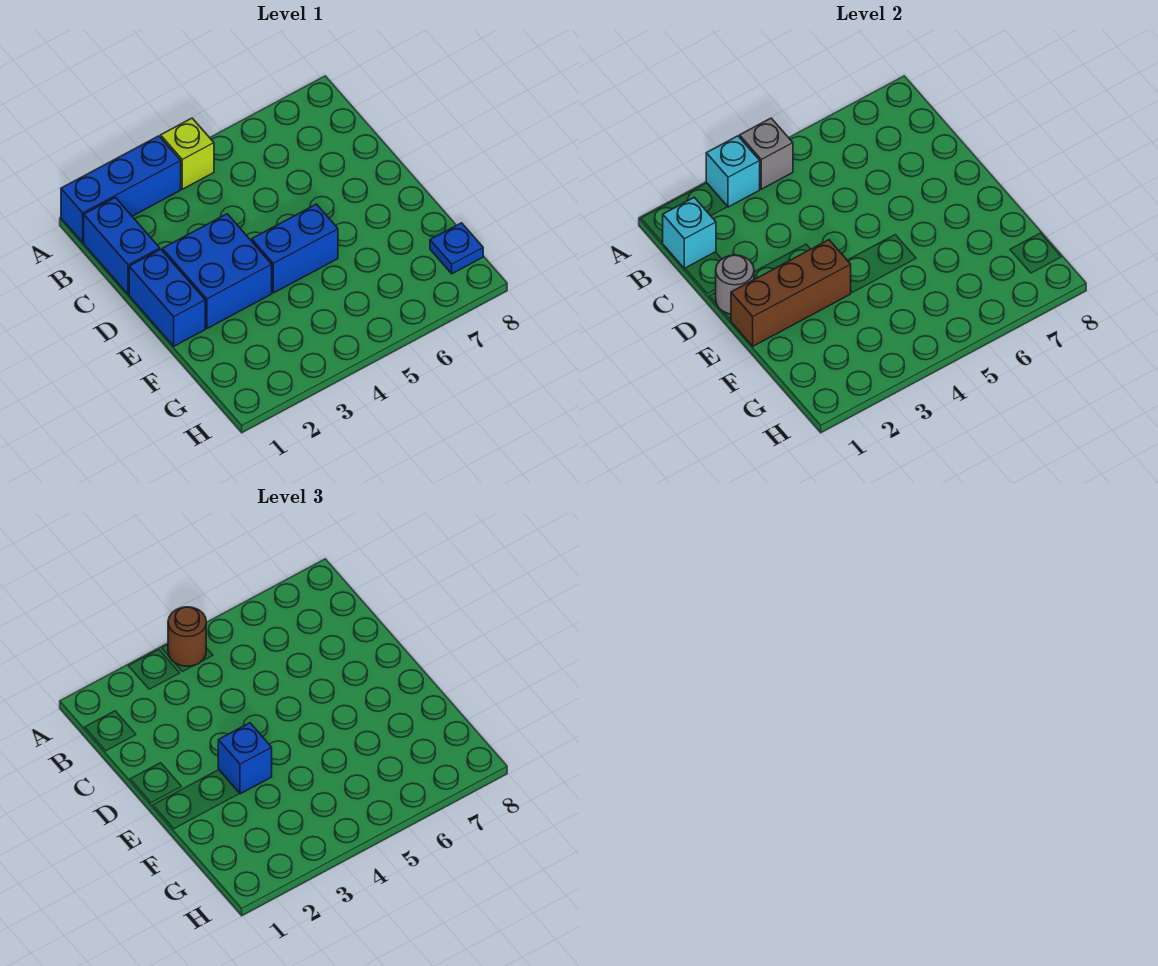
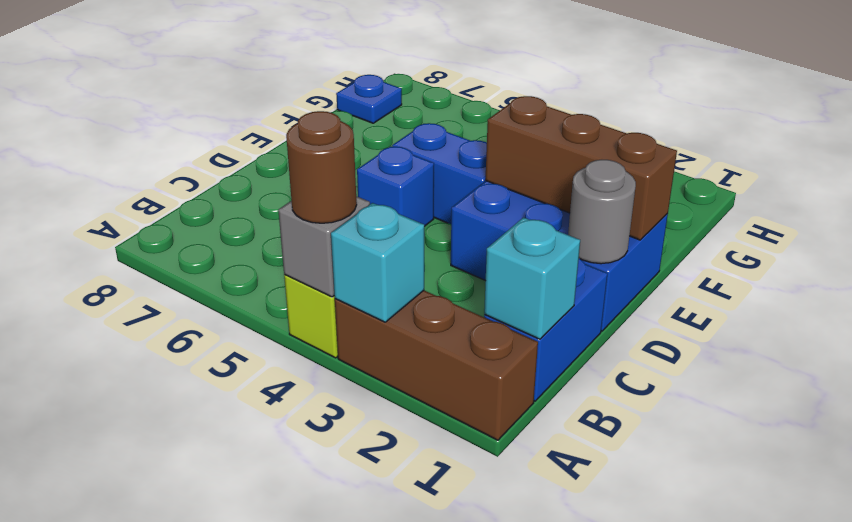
blue brick A1:A3 level 1 -> brown brick A1:A3 level 1
blue brick E3 level 3 -> blue brick D5 level 1

